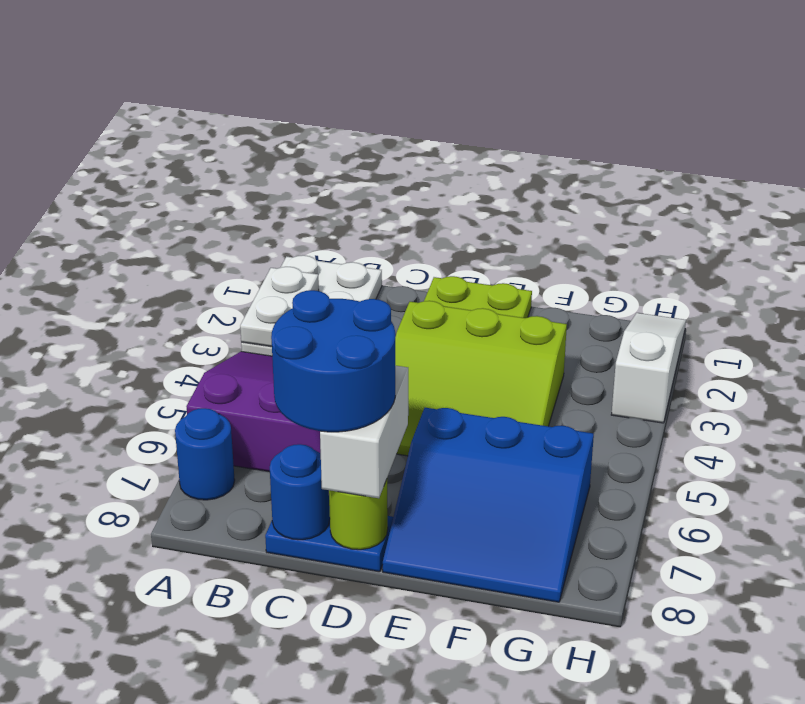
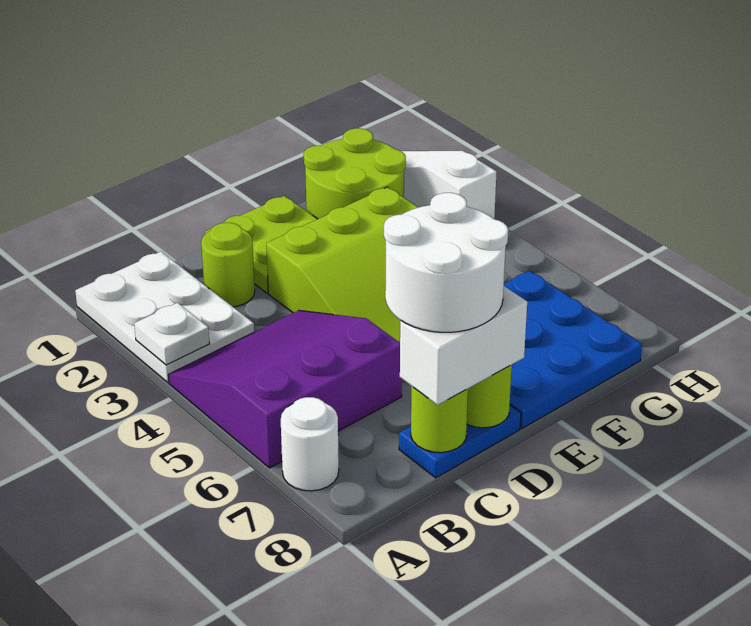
white plate A2:A3 level 2 -> white plate A3 level 2
blue round brick A7 level 1 -> white round brick A7 level 1
none -> lime round brick C2 level 1
blue round brick C7:D8 level 4 -> white round brick C7:D8 level 4
blue round brick C8 level 2 -> lime round brick C8 level 2
white brick D7:D8 level 3 -> white brick C8:D8 level 3
blue slope E6:G8 level 1 top 6 -> blue plate E6:G8 level 1
none -> lime round brick F1:G2 level 1

